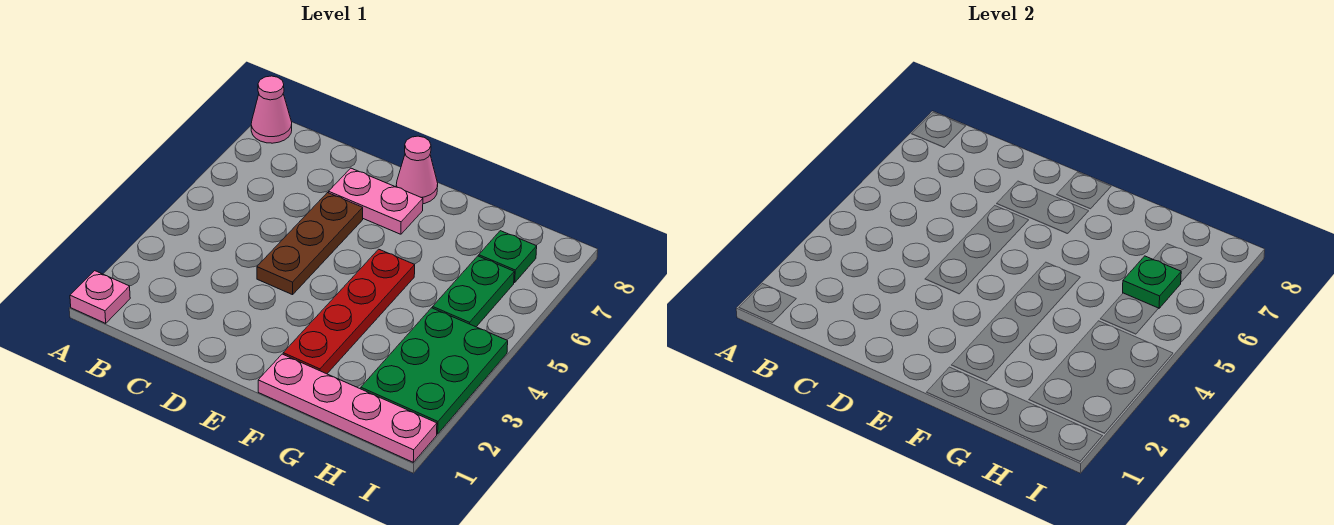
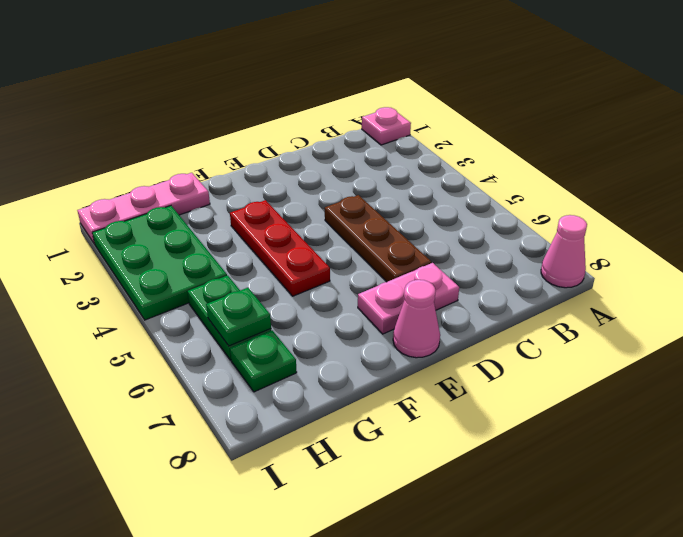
pink plate F1:I1 level 1 -> pink plate G1:I1 level 1
red plate F2:F5 level 1 -> red plate F3:F5 level 1

